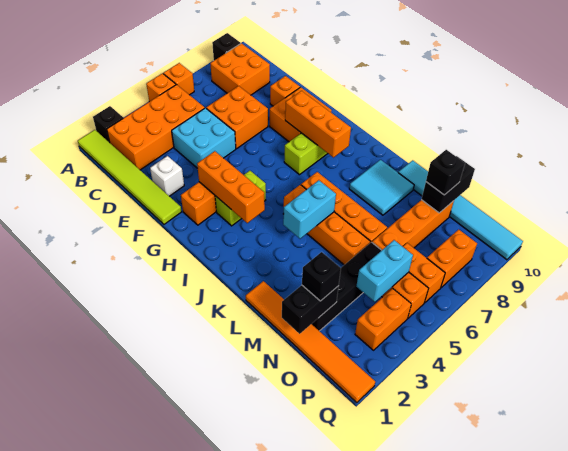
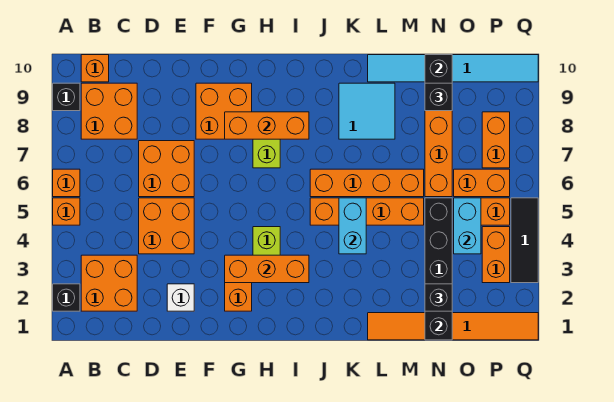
lime tile A1:F1 level 1 -> none
orange brick B2:C5 level 1 -> orange brick B2:C3 level 1
cyan brick D4:E5 level 1 -> orange brick D4:E5 level 1
orange brick E9 level 1 -> orange brick B10 level 1
none -> black tile Q3:Q5 level 1

